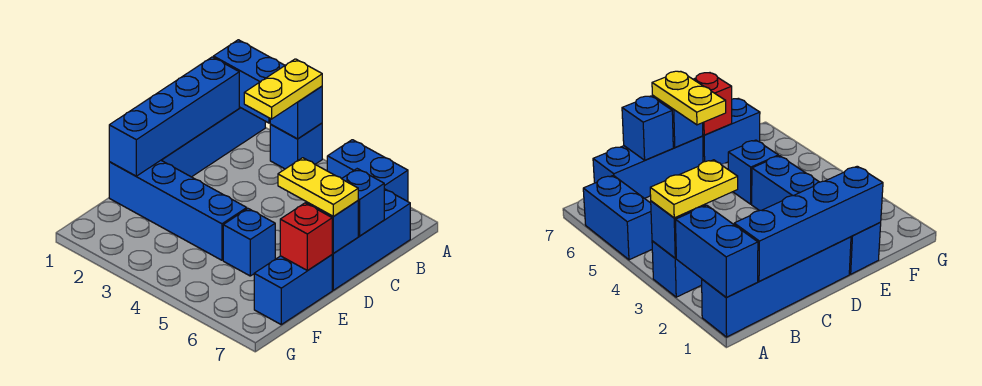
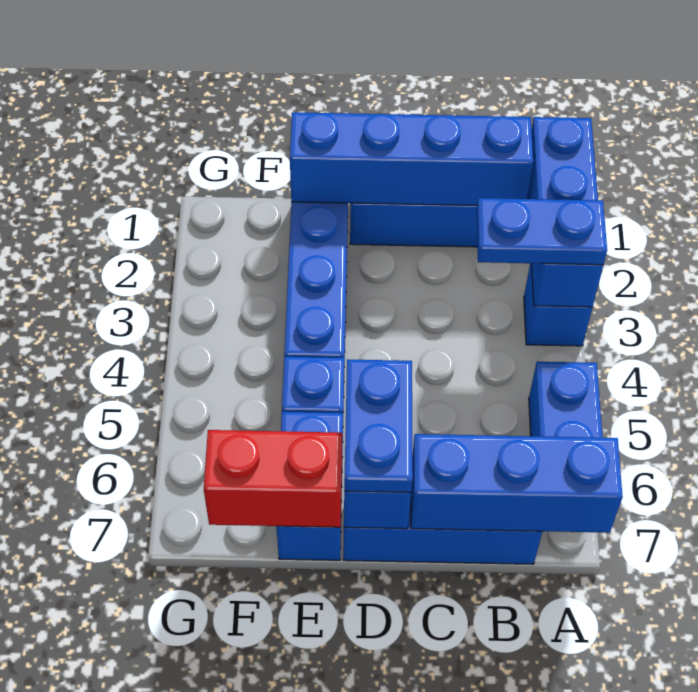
yellow plate A3:B3 level 3 -> blue plate A3:B3 level 3
blue brick C7 level 2 -> blue brick A7:C7 level 2
yellow plate D6:D7 level 3 -> blue plate D6:D7 level 3
blue brick E7:F7 level 1 -> blue brick E6:E7 level 1
red brick E7 level 2 -> red brick E7:F7 level 2

